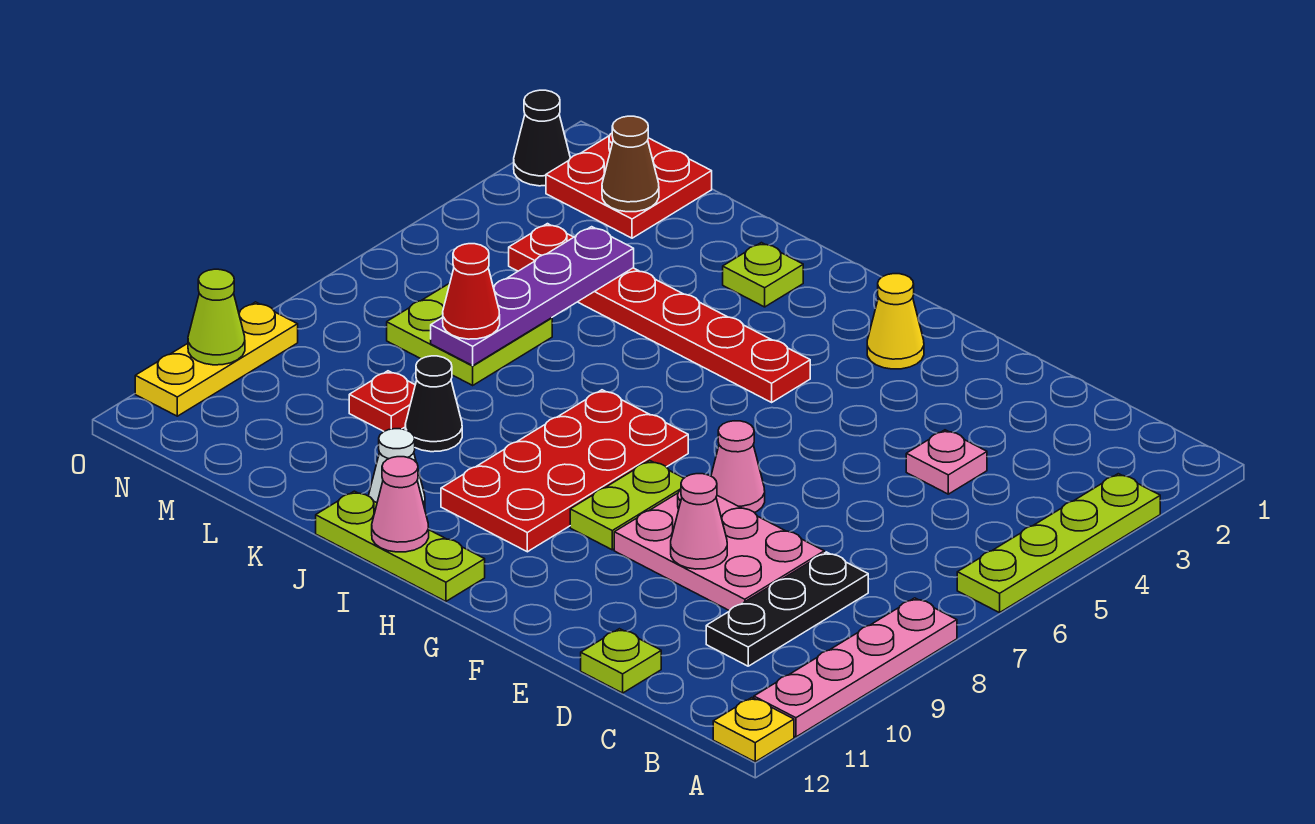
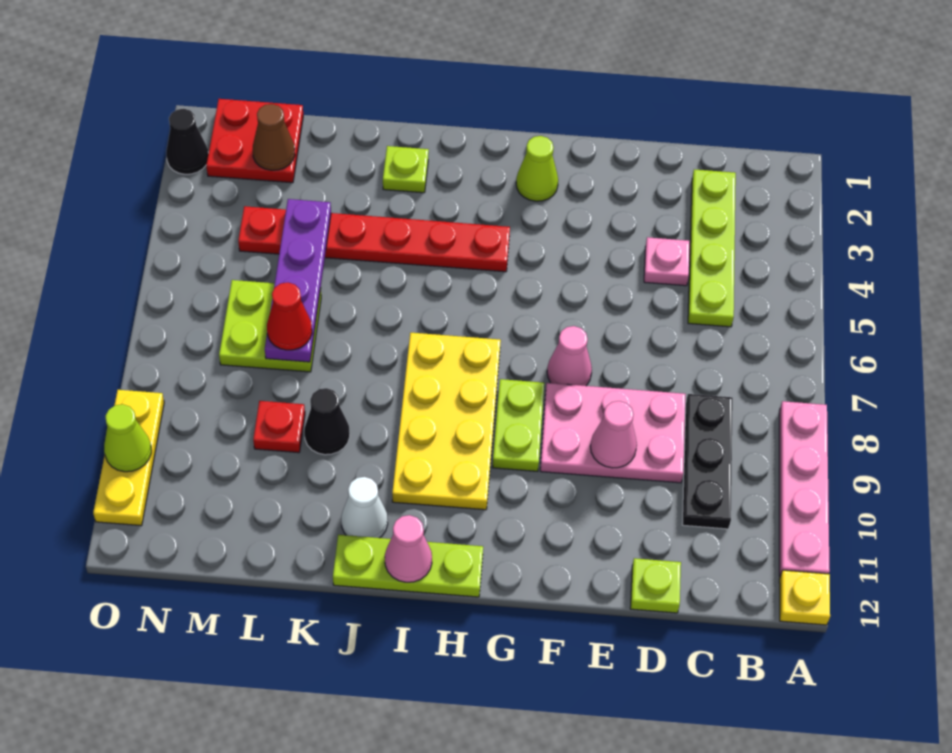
lime plate A3:A6 level 1 -> lime plate C2:C5 level 1
yellow cone G2 level 1 -> lime cone G2 level 1
red plate H7:I10 level 1 -> yellow plate H7:I10 level 1

